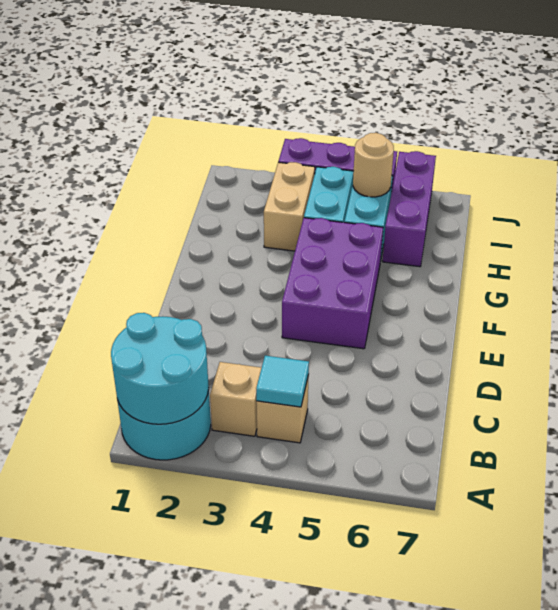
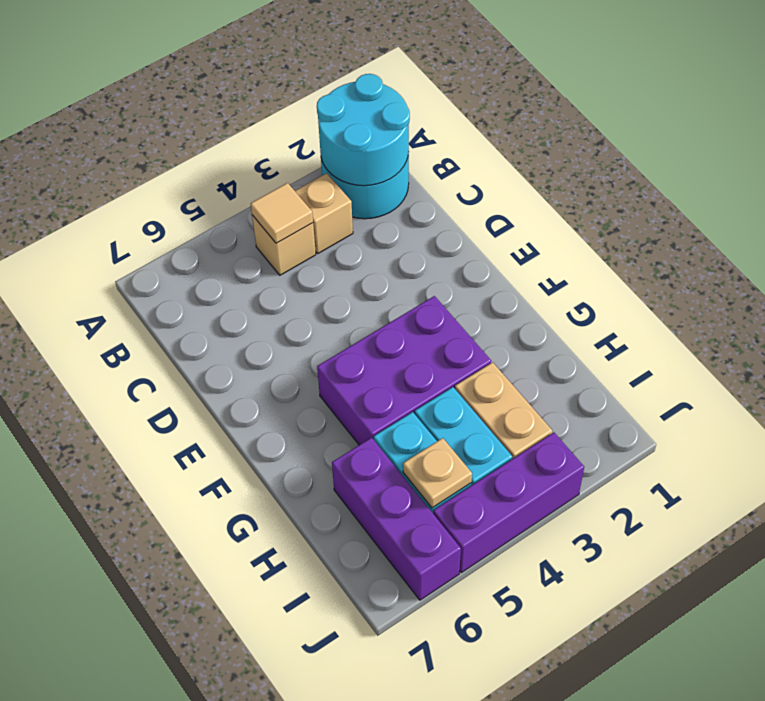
cyan tile B4 level 2 -> tan tile B4 level 2
purple brick E4:G5 level 1 -> purple brick F3:G5 level 1
tan round brick I5 level 2 -> tan plate I5 level 2

